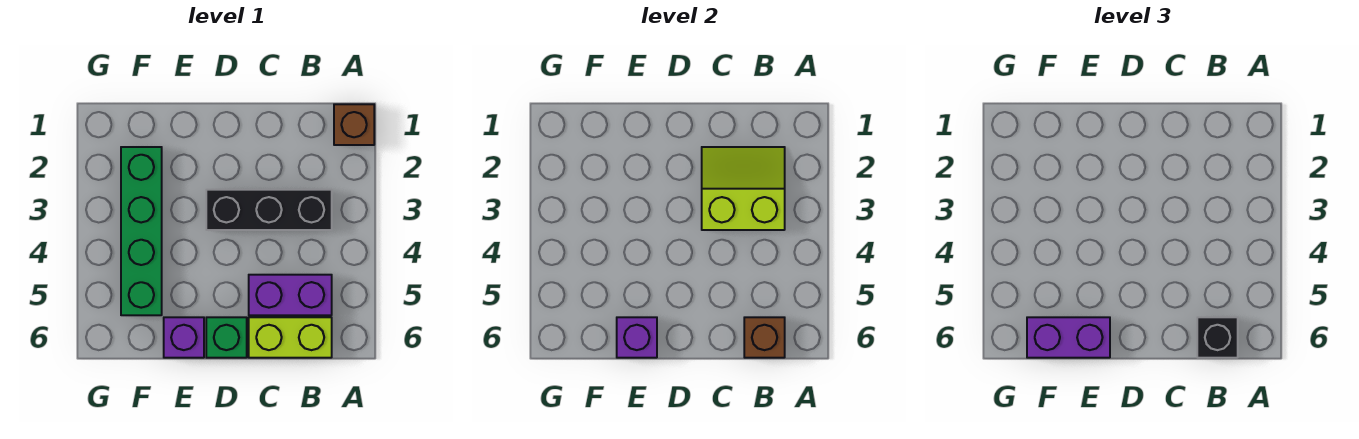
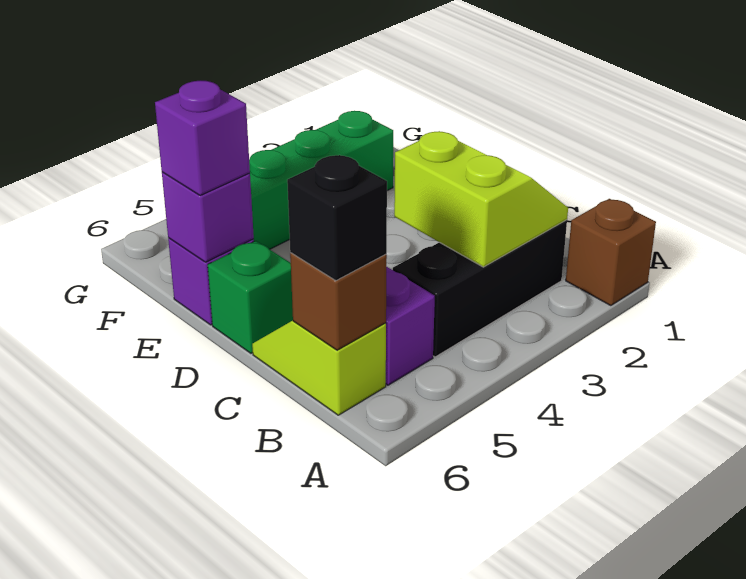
black brick B3:D3 level 1 -> black brick B2:B4 level 1
lime brick B6:C6 level 1 -> lime slope B6:C6 level 1 top B
purple brick E6:F6 level 3 -> purple brick E6 level 3

